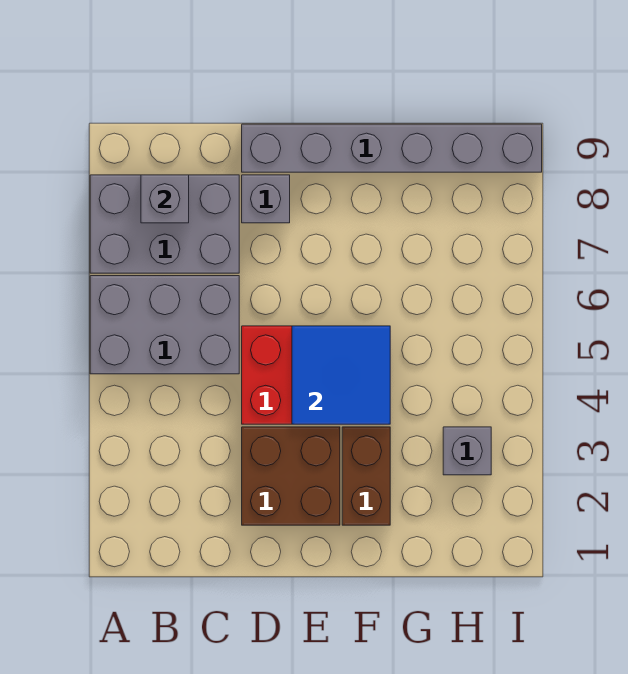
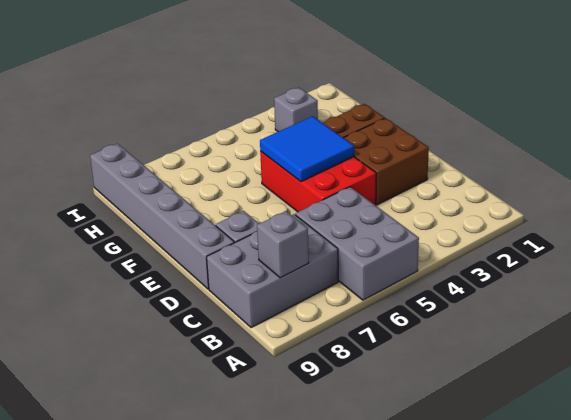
grey brick A7:C8 level 1 -> grey brick B7:C9 level 1

